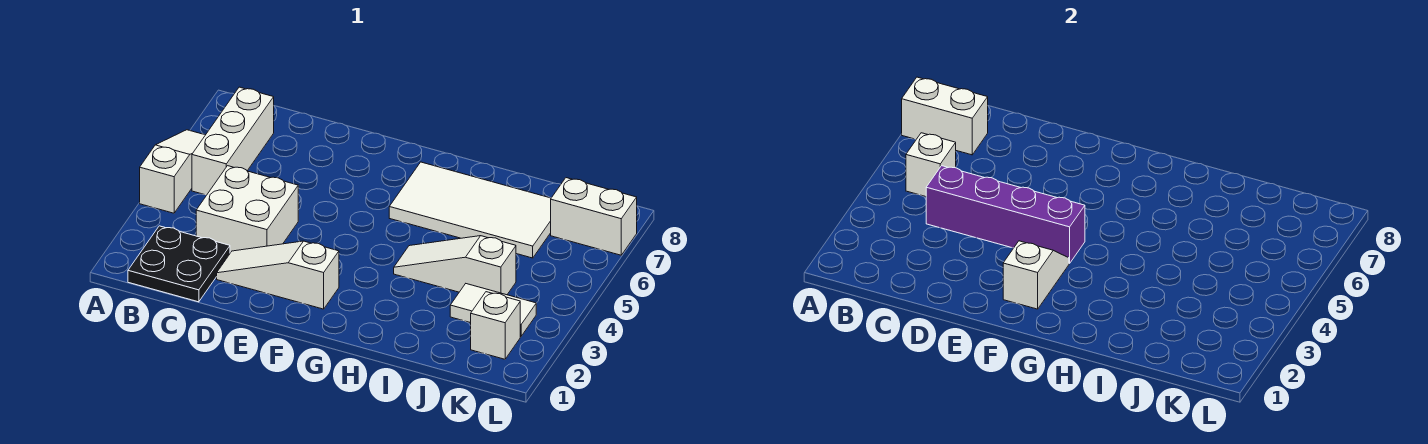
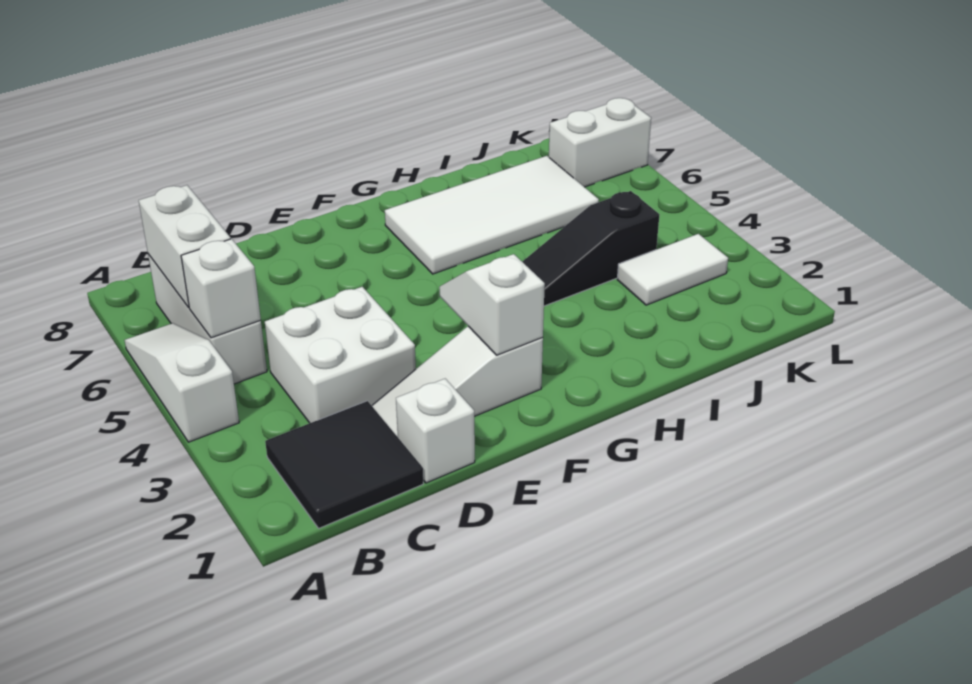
white brick A7:B7 level 2 -> white brick B6:B7 level 2
black plate B1:C2 level 1 -> black tile B1:C2 level 1
purple brick C4:F4 level 2 -> none
white slope H4:J4 level 1 top J -> black slope H4:J4 level 1 top J
white brick K2 level 1 -> white brick D1 level 1

